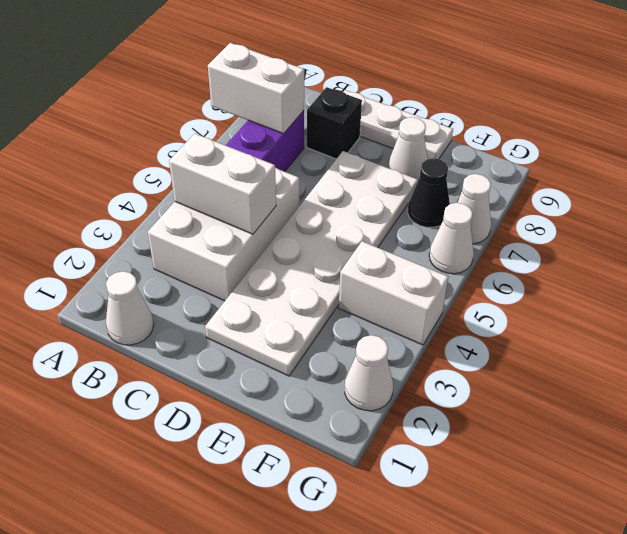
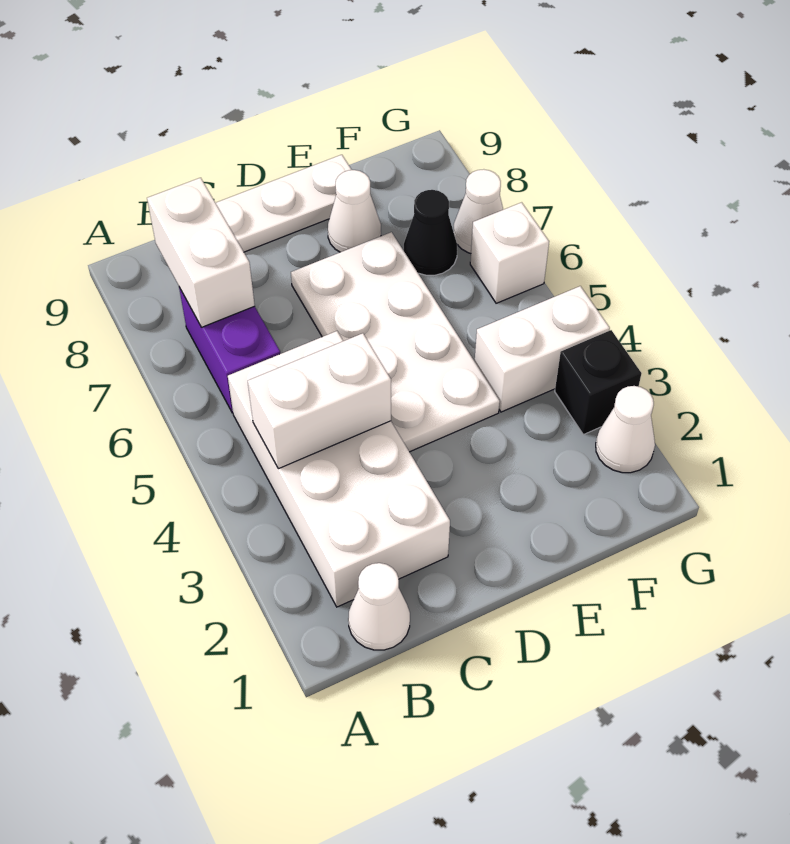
white brick A7:B7 level 2 -> white brick B7:B8 level 2
white brick B3:C5 level 1 -> white brick B2:C5 level 1
black brick C8 level 1 -> black brick G3 level 1
white plate D2:E7 level 1 -> white plate D4:E7 level 1
white cone G6 level 1 -> white brick G6 level 1

